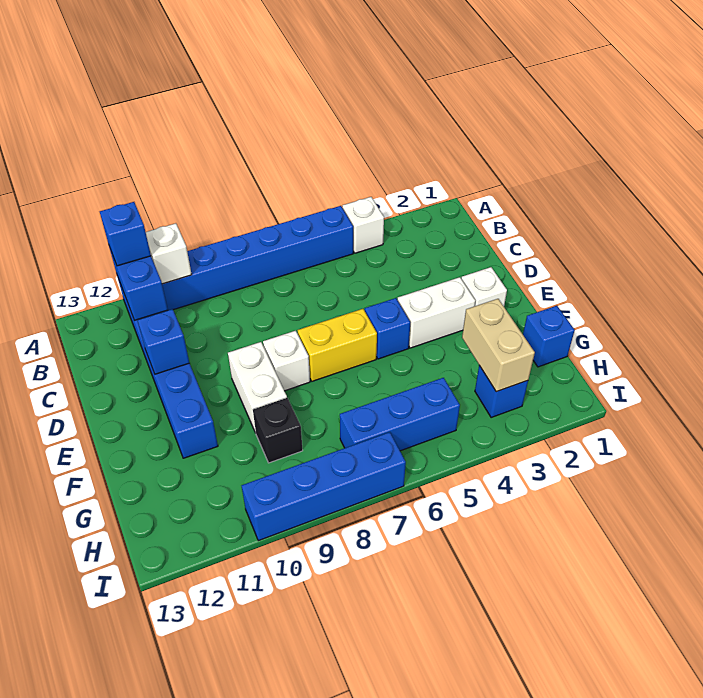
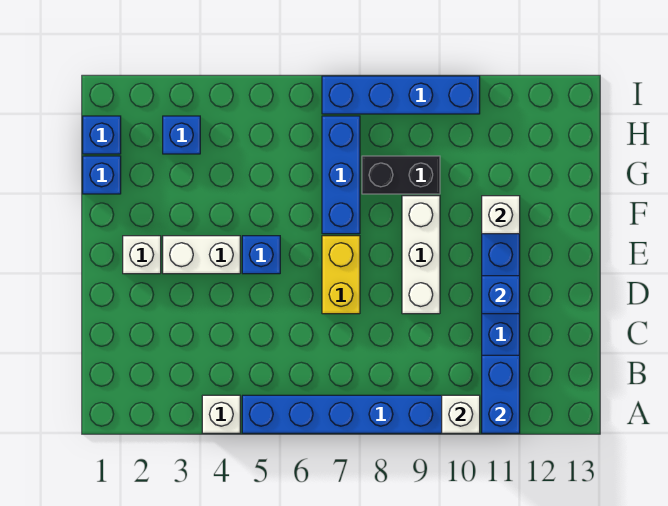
blue brick A11 level 3 -> blue brick H1 level 1
yellow brick E6:E7 level 1 -> yellow brick D7:E7 level 1
white brick E8 level 1 -> white brick F11 level 2
white brick E9:F9 level 1 -> white brick D9:F9 level 1
tan brick G3:H3 level 2 -> none
black brick G9 level 1 -> black brick G8:G9 level 1
blue brick H5:H7 level 1 -> blue brick F7:H7 level 1

